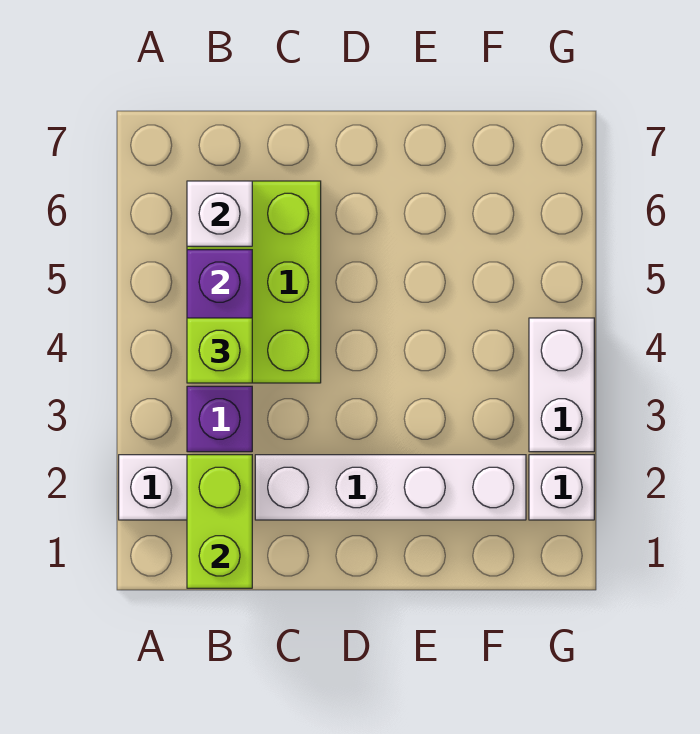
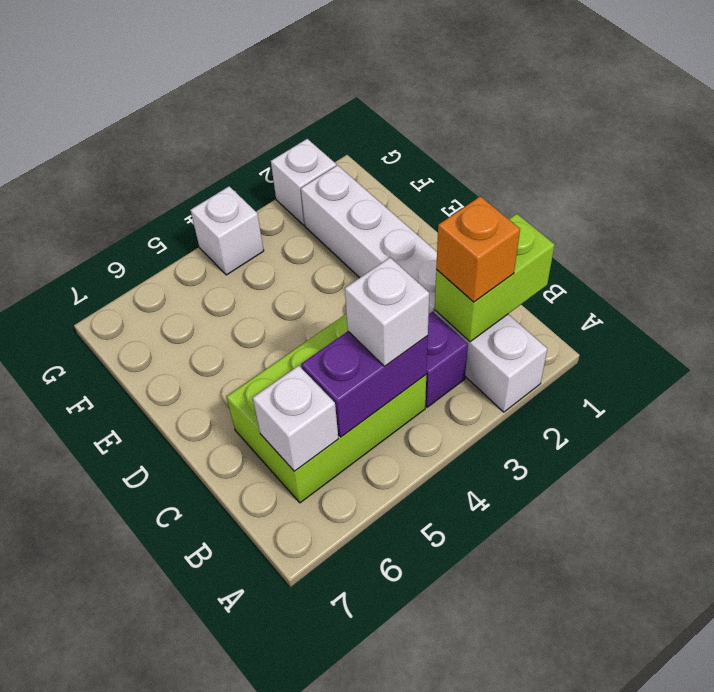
none -> orange brick B2 level 3
lime brick B4 level 3 -> white brick B4 level 3
white brick G3:G4 level 1 -> white brick G4 level 1

